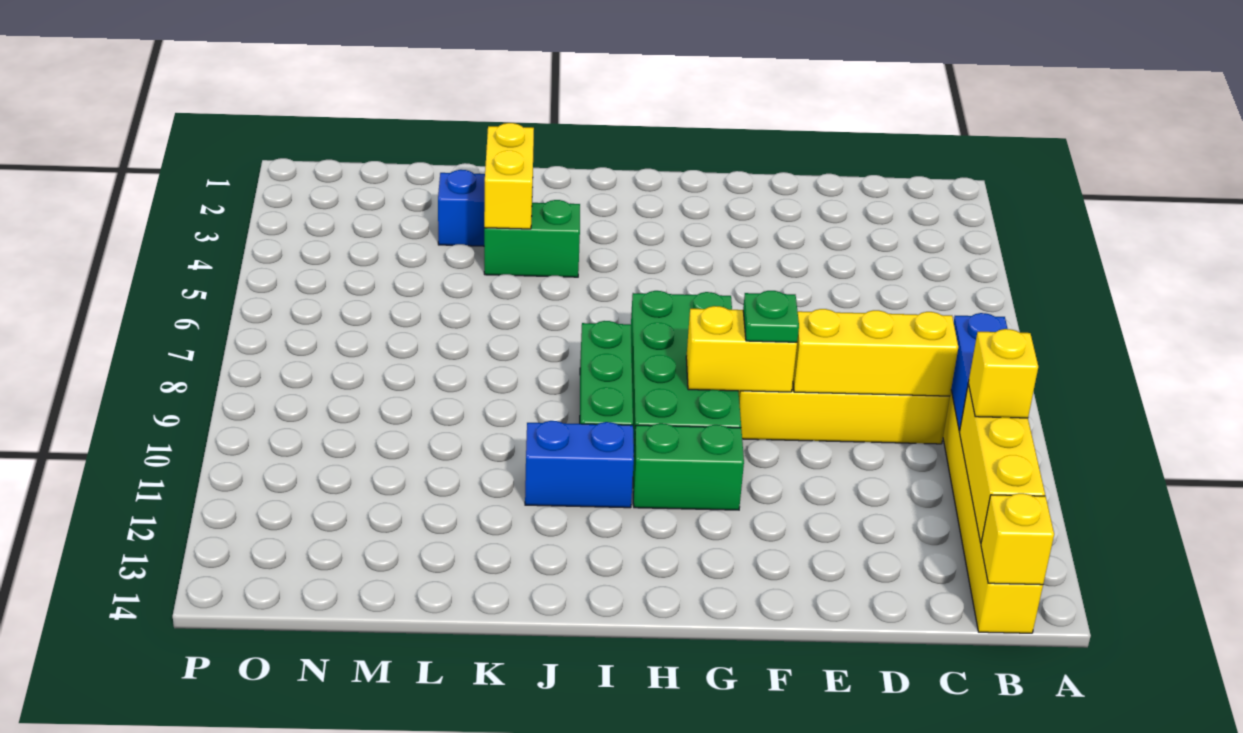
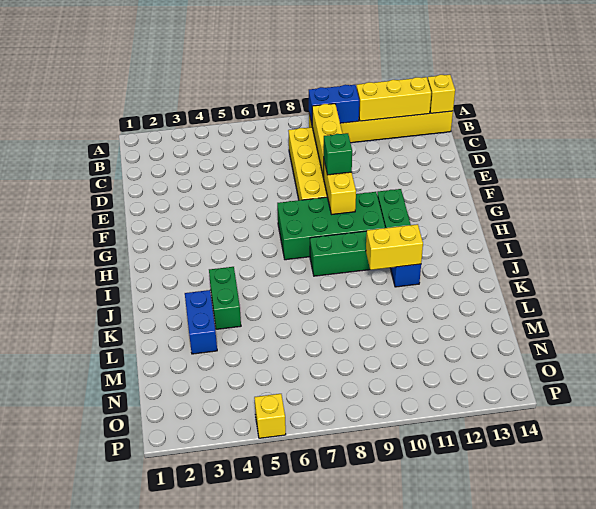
yellow brick B11 level 3 -> yellow brick P5 level 1
green plate F9 level 3 -> green brick F9 level 3
yellow brick K3:K4 level 2 -> yellow brick J10:J11 level 2

